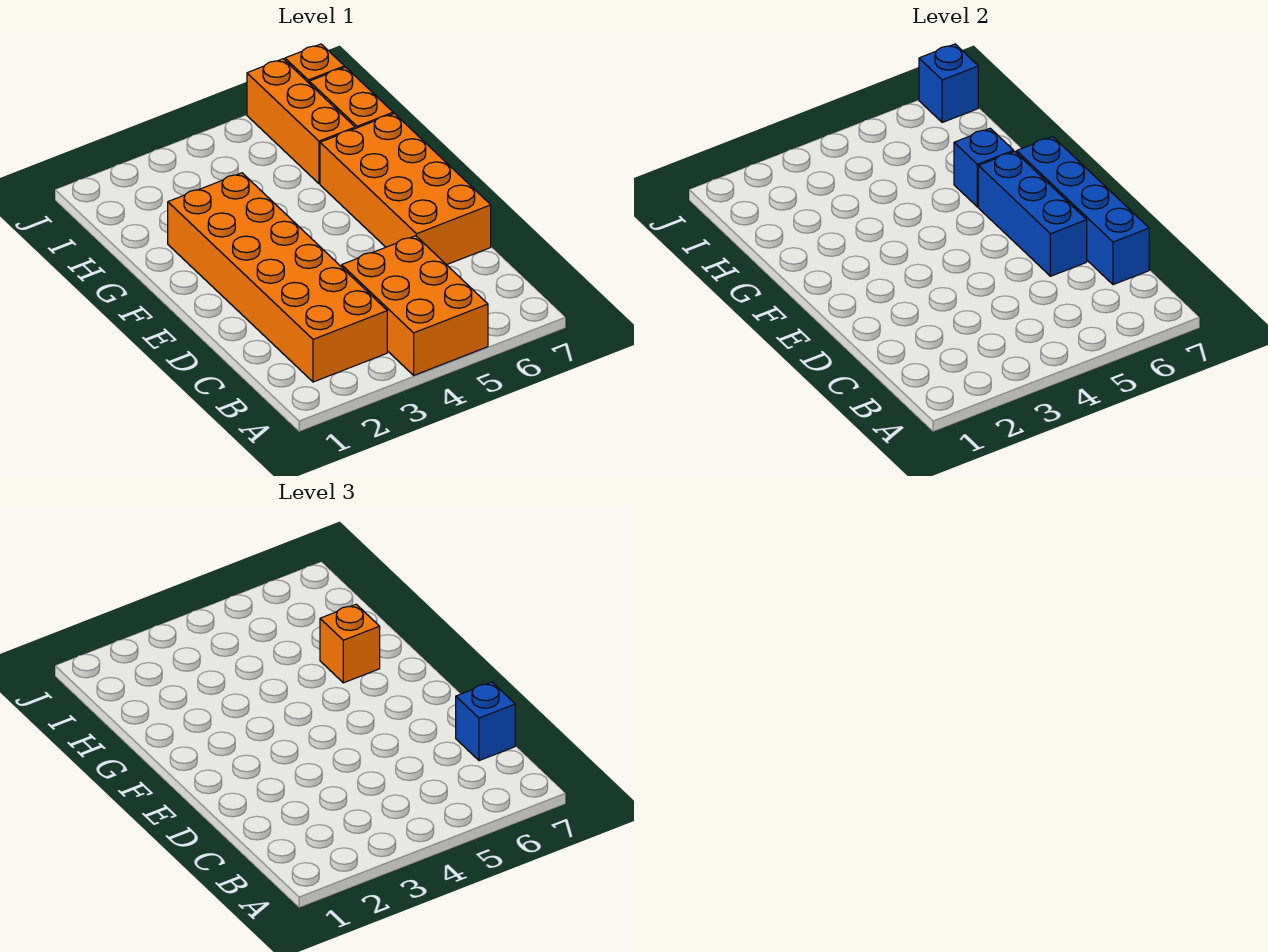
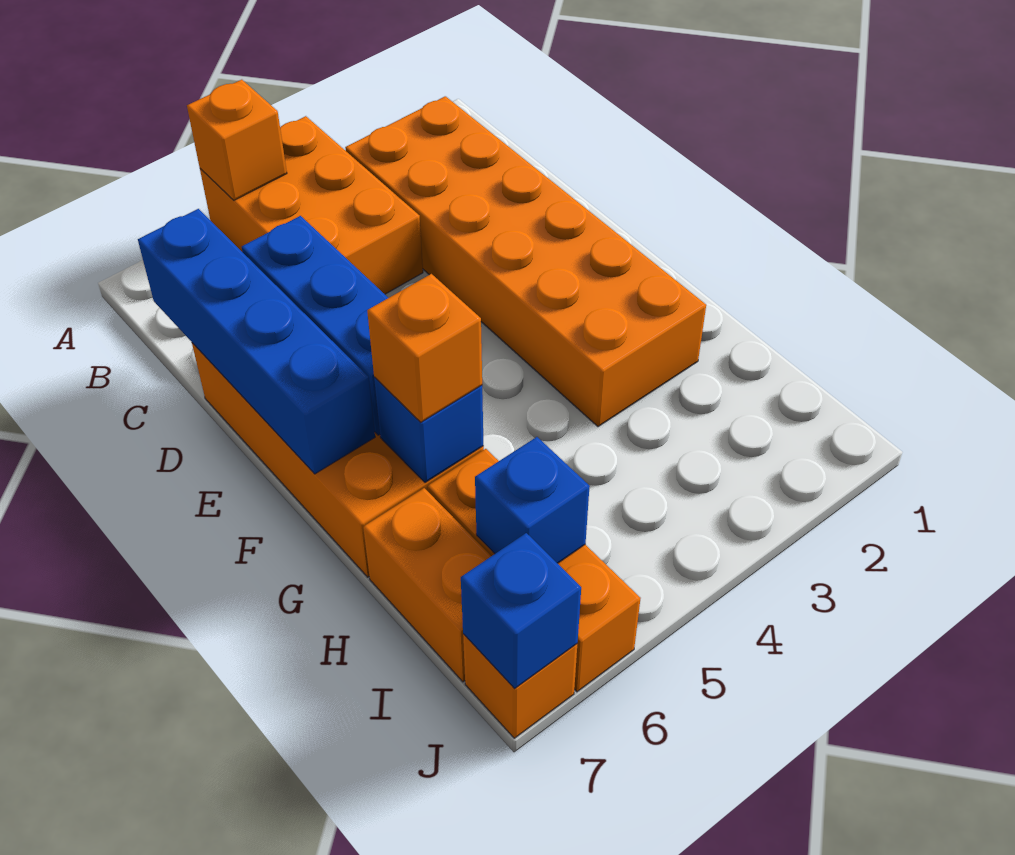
none -> orange brick A5 level 2
blue brick C7 level 3 -> blue brick I6 level 2

